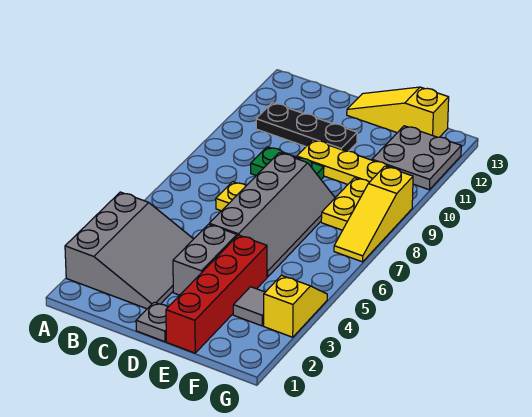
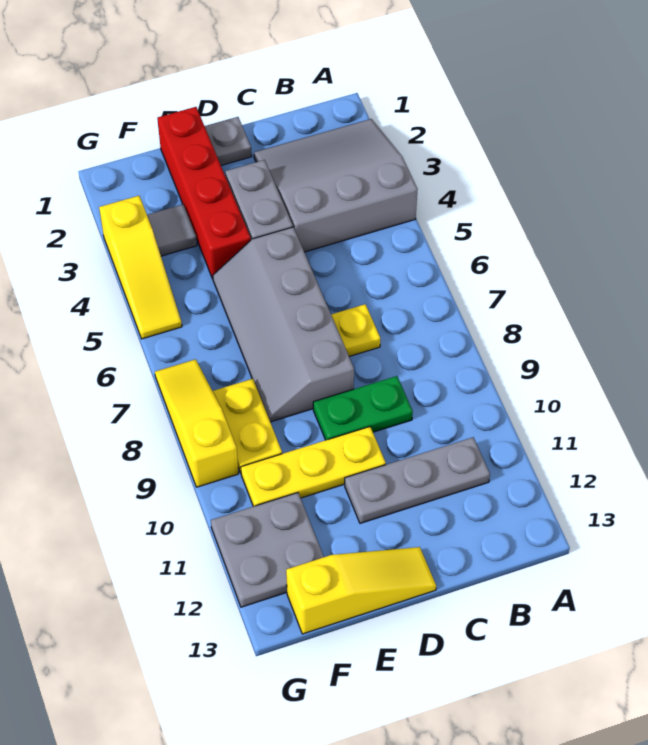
grey slope A2:C4 level 1 top A -> grey slope A2:C4 level 1 top 4
black plate B11:D11 level 1 -> grey plate B11:D11 level 1
yellow slope G3:G4 level 1 top 3 -> yellow slope G3:G5 level 1 top 3

